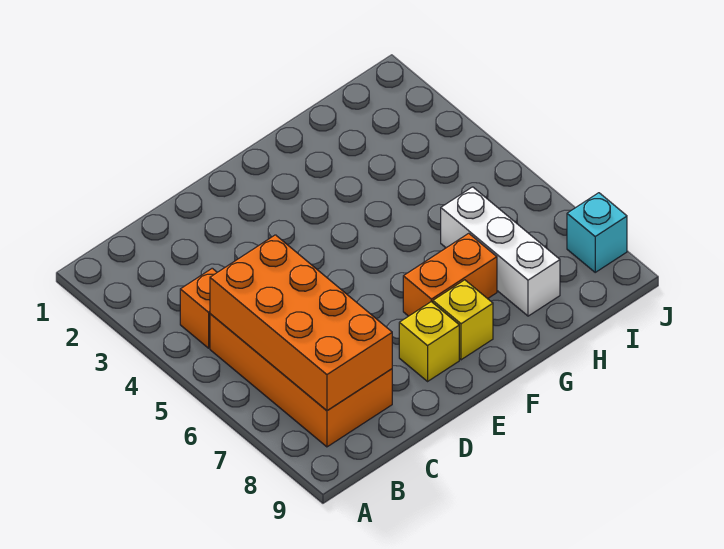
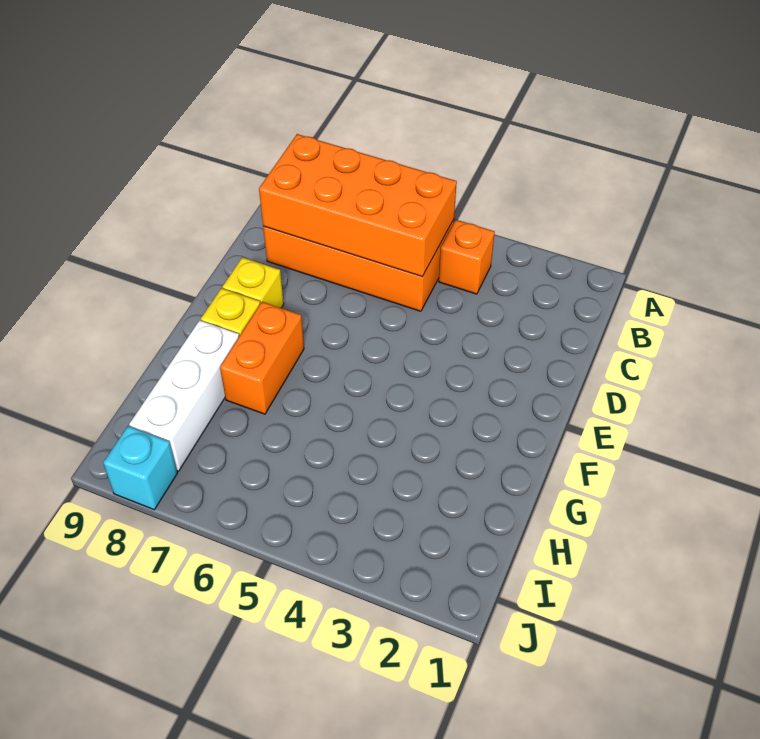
white brick H6:H8 level 1 -> white brick G8:I8 level 1

